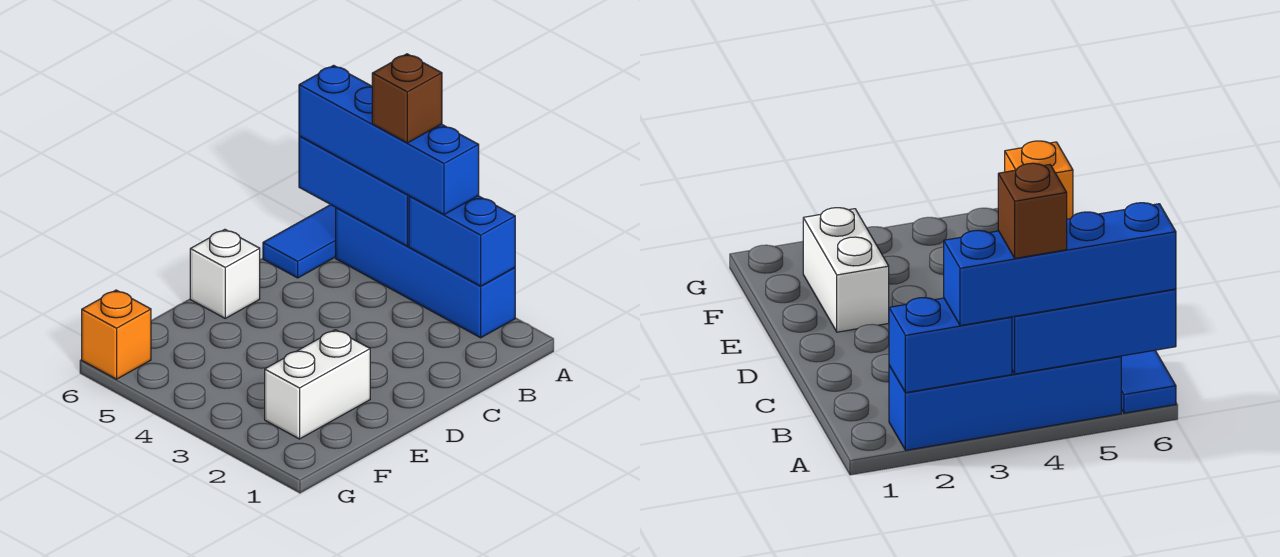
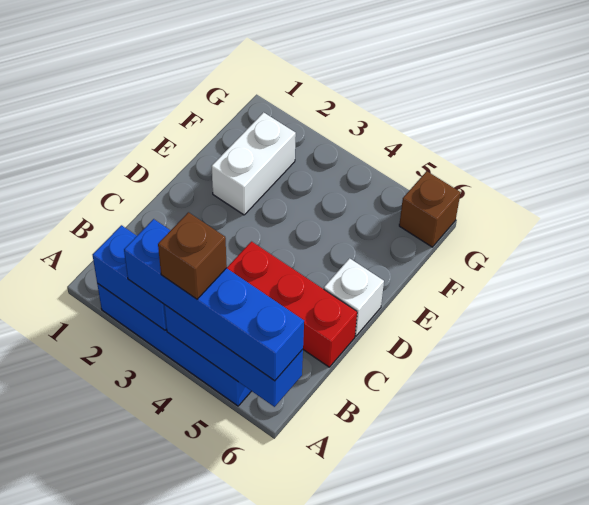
blue tile A6:B6 level 1 -> none
none -> red brick C4:C6 level 1
orange brick G6 level 1 -> brown brick G6 level 1

